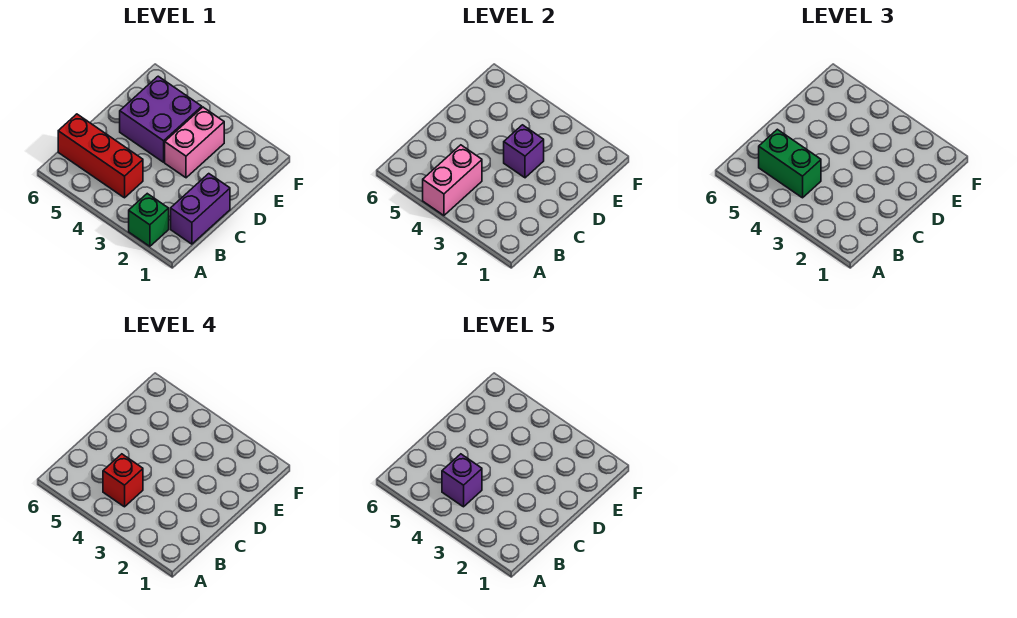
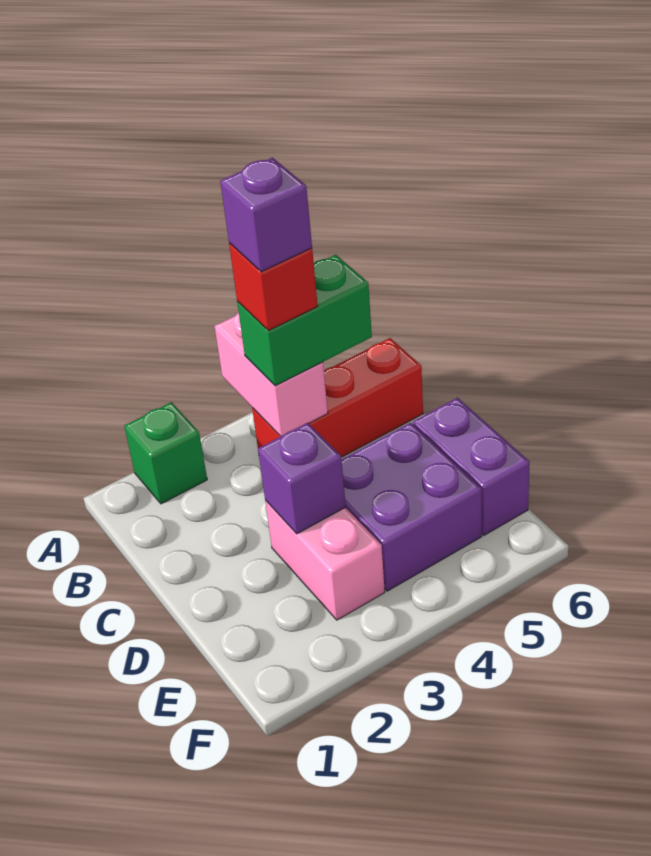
purple brick B1:C1 level 1 -> purple brick D6:E6 level 1

